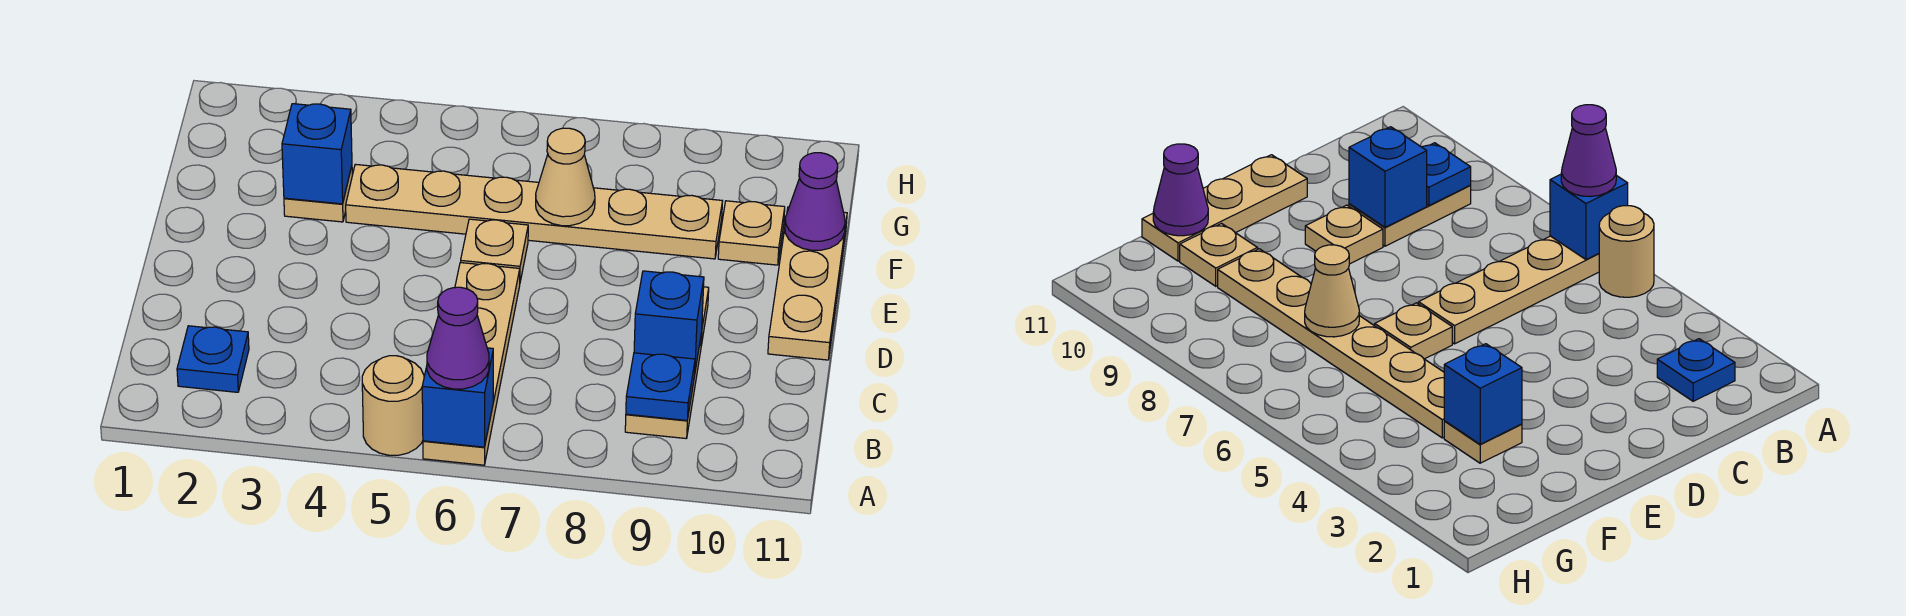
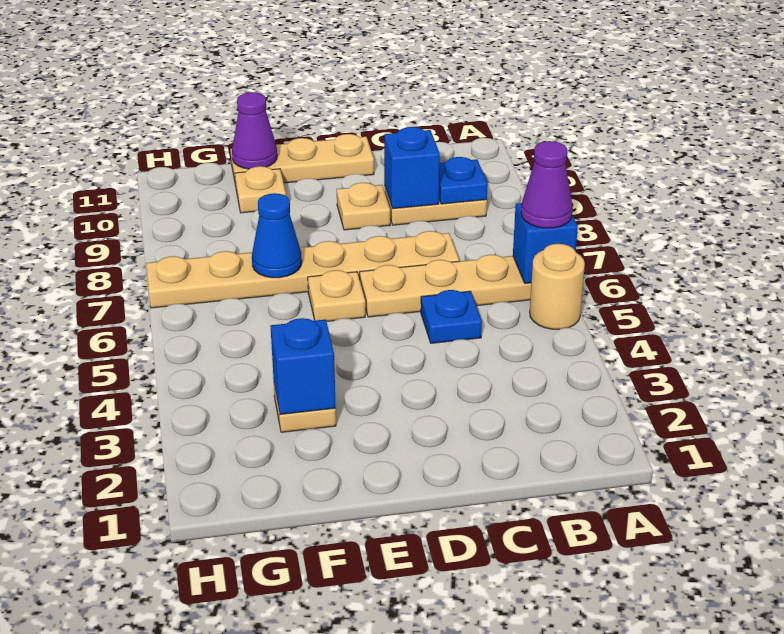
blue plate B2 level 1 -> blue plate C5 level 1
tan plate F4:F9 level 1 -> tan plate C7:H7 level 1
tan cone F7 level 2 -> blue cone F7 level 2

